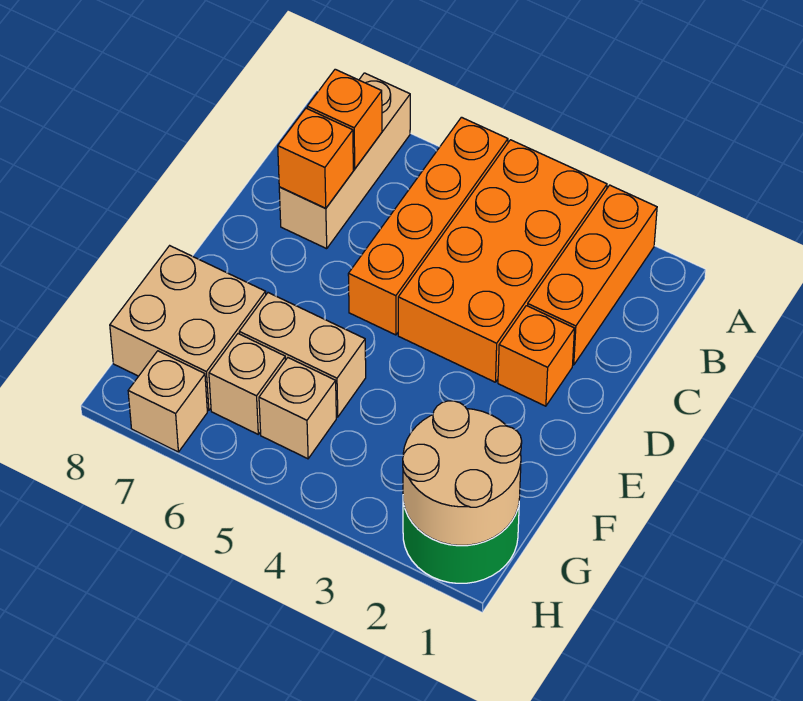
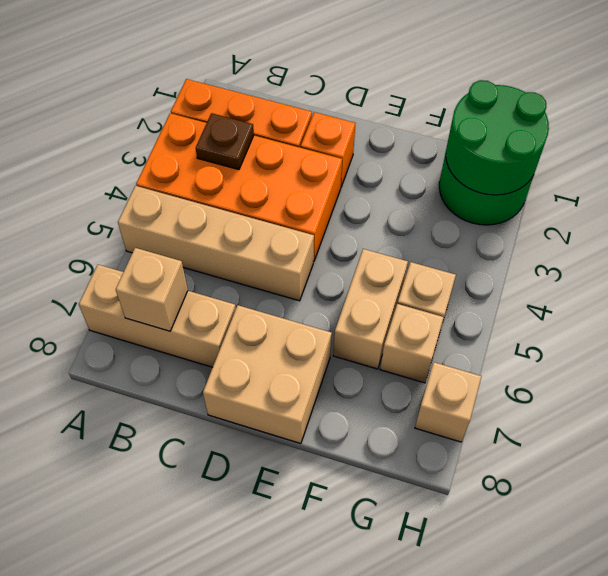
orange brick A5:D5 level 1 -> tan brick A5:D5 level 1
none -> brown plate B3 level 2
orange brick B7 level 2 -> tan brick B7 level 2
orange brick C7 level 2 -> none
tan brick F7:G8 level 1 -> tan brick D7:E8 level 1
tan round brick G1:H2 level 2 -> green round brick G1:H2 level 2

